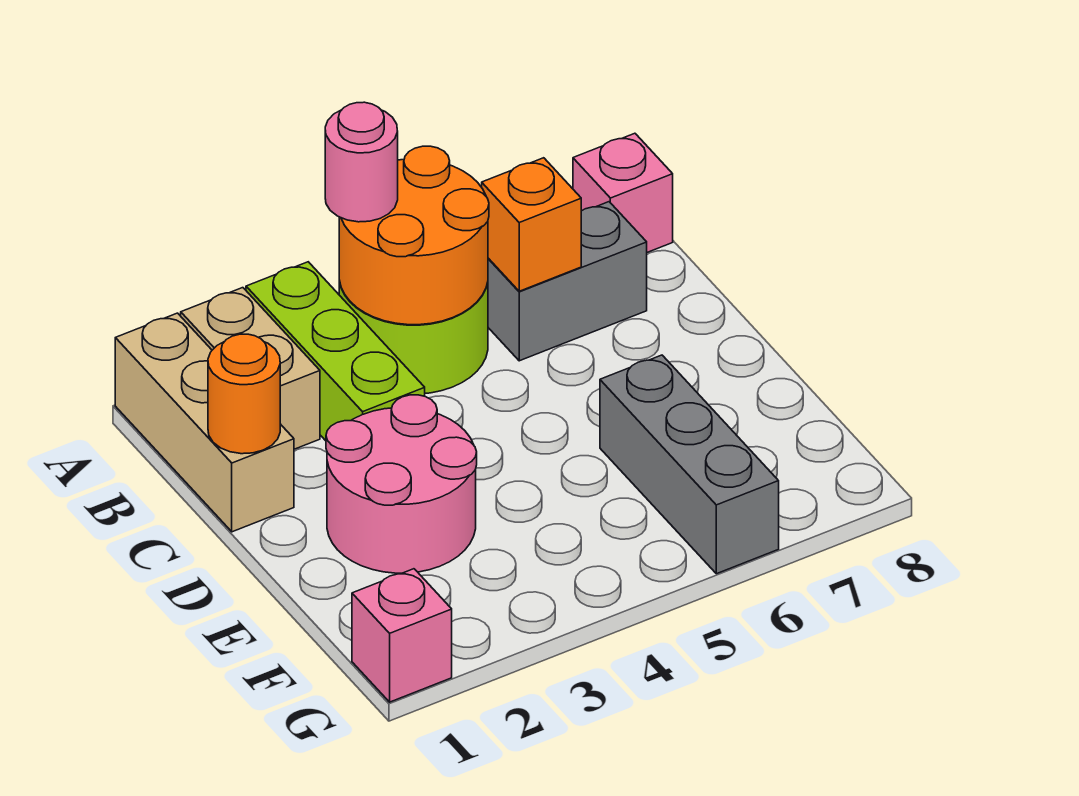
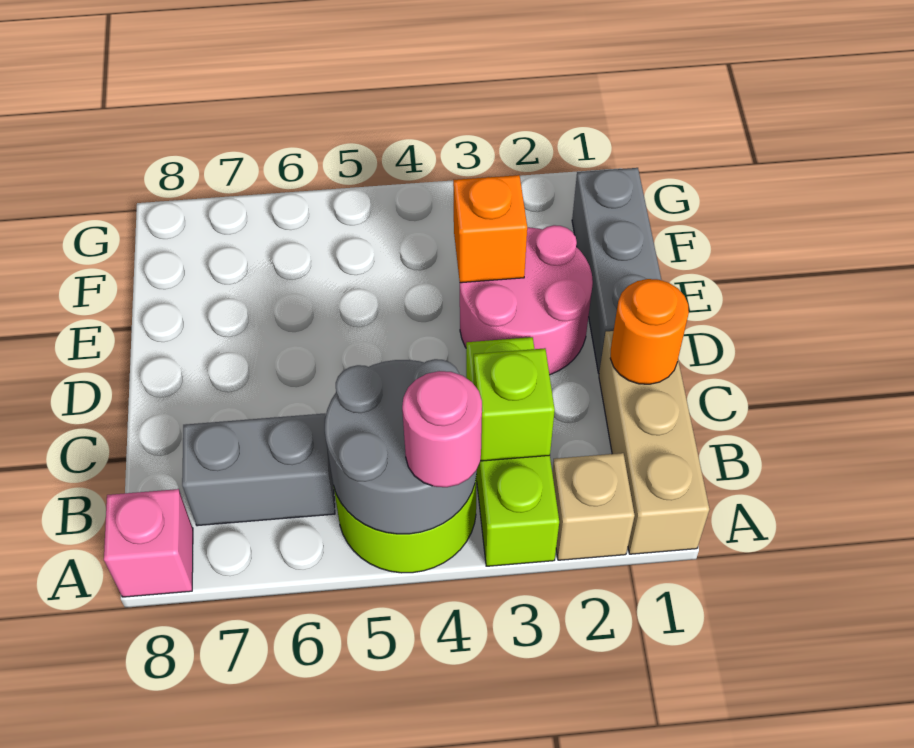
tan brick A2:B2 level 1 -> tan brick A2 level 1
orange round brick A4:B5 level 2 -> grey round brick A4:B5 level 2
none -> lime brick B3 level 2
orange brick B6 level 2 -> orange brick E3 level 2
grey brick E6:G6 level 1 -> grey brick D1:F1 level 1
pink brick G1 level 1 -> none

